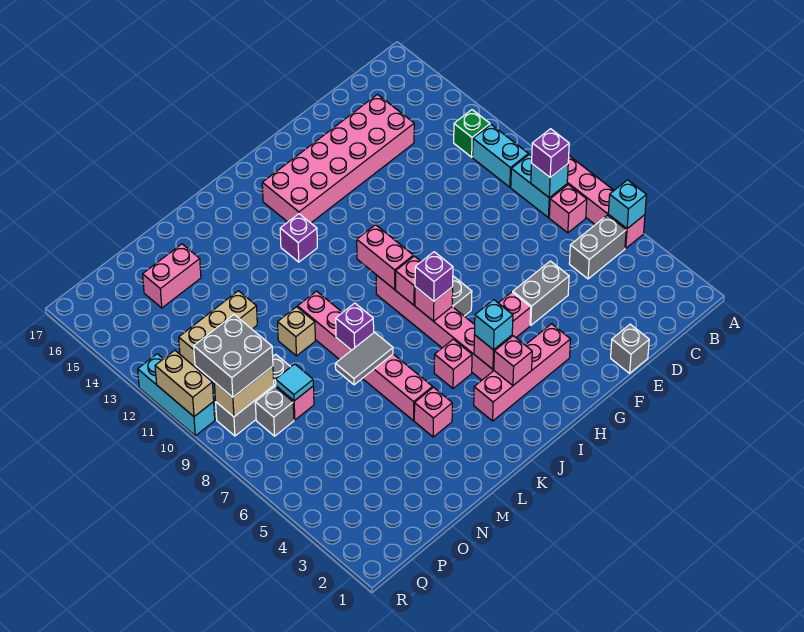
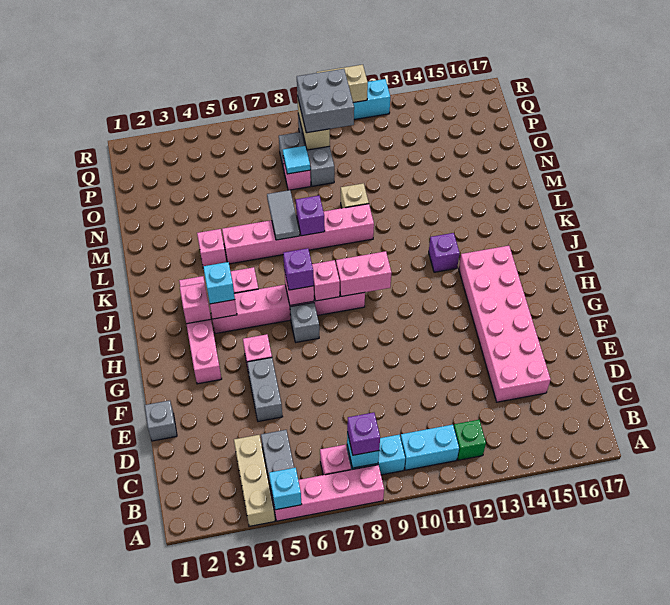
tan brick N12:P12 level 1 -> tan brick A4:C4 level 1
pink brick N15:O15 level 1 -> none

